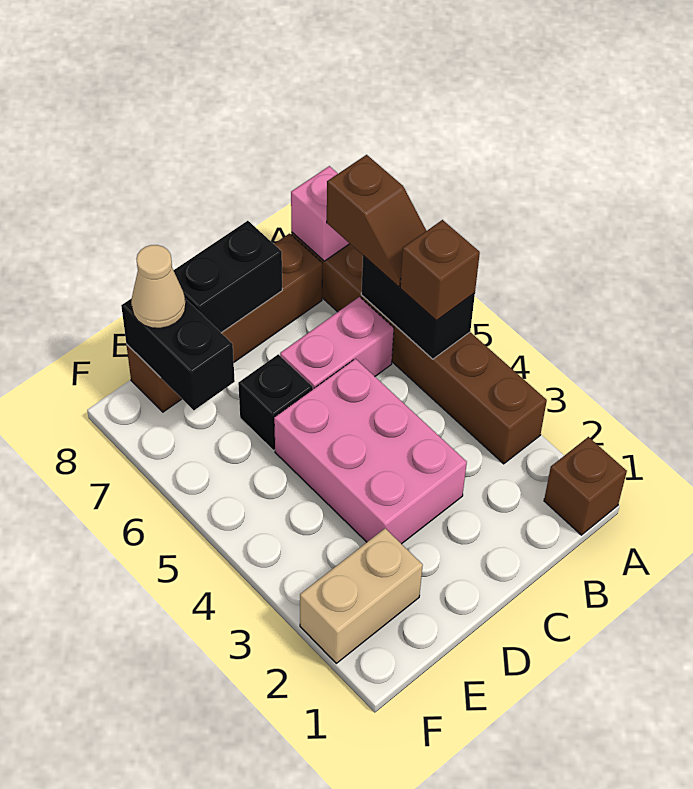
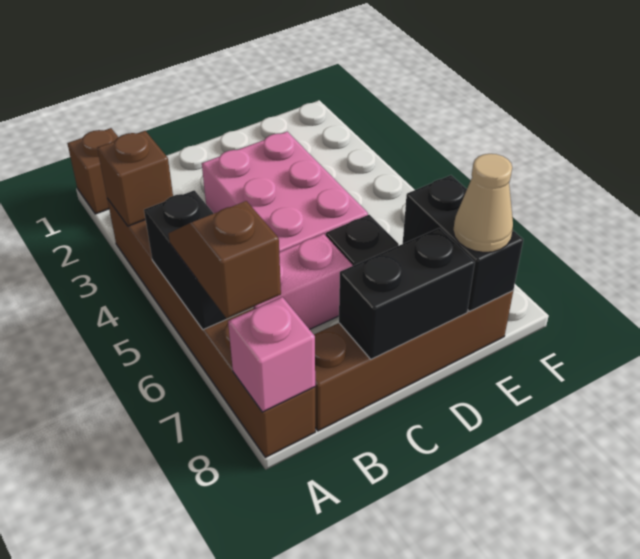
brown brick A5 level 3 -> brown brick A3 level 2
tan brick E2:F2 level 1 -> none

